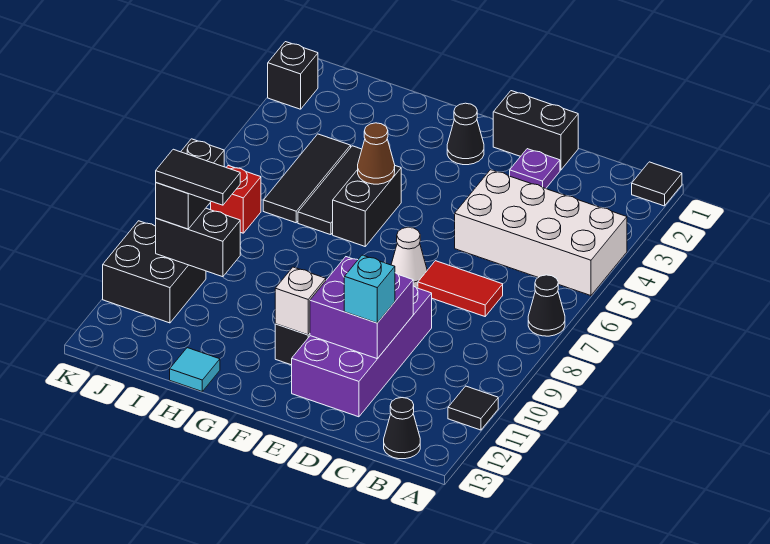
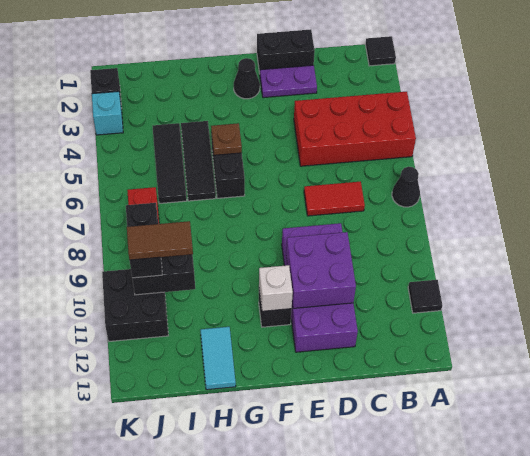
white brick A4:D5 level 1 -> red brick A4:D5 level 1
black cone B13 level 1 -> none
purple plate D2 level 1 -> purple plate D2:E2 level 1
cyan brick D11 level 3 -> cyan brick K3 level 1
white cone E7 level 1 -> none
brown cone G5 level 2 -> brown plate G5 level 2
cyan tile H13 level 1 -> cyan tile H12:H13 level 1
black tile I10:J10 level 4 -> brown tile I10:J10 level 4

